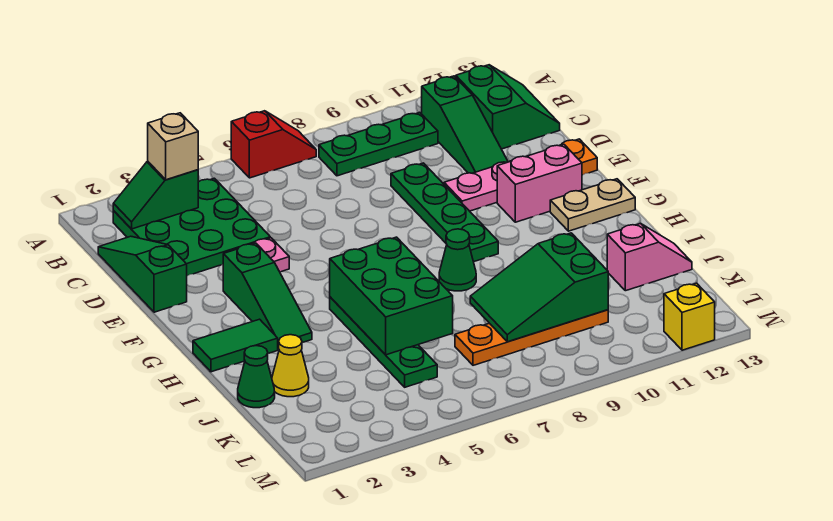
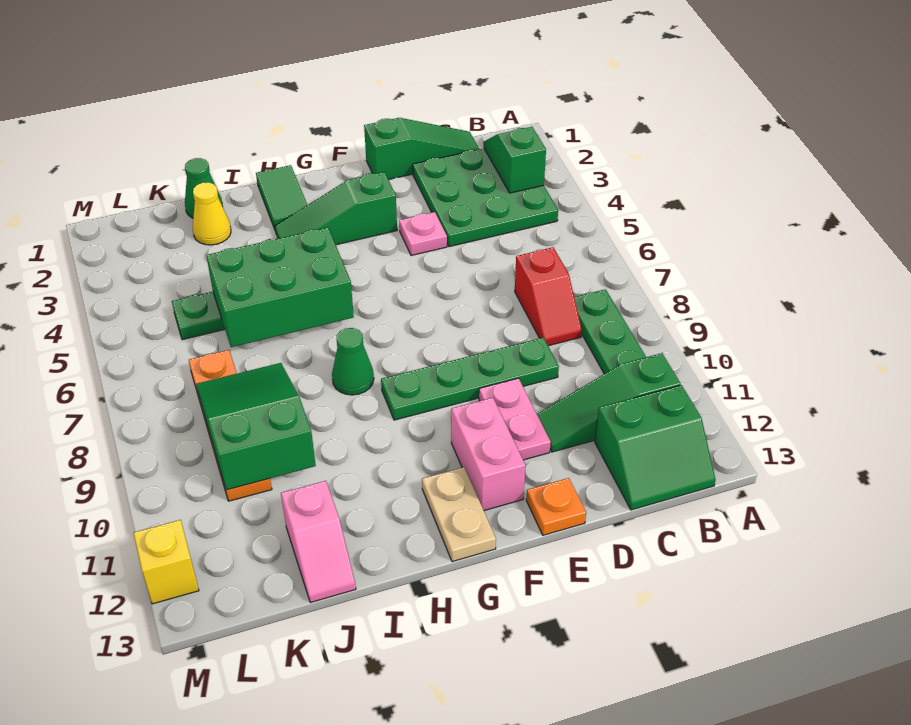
red slope A6:A7 level 1 top 6 -> red slope C7:C8 level 1 top 7
tan brick B3 level 3 -> none

